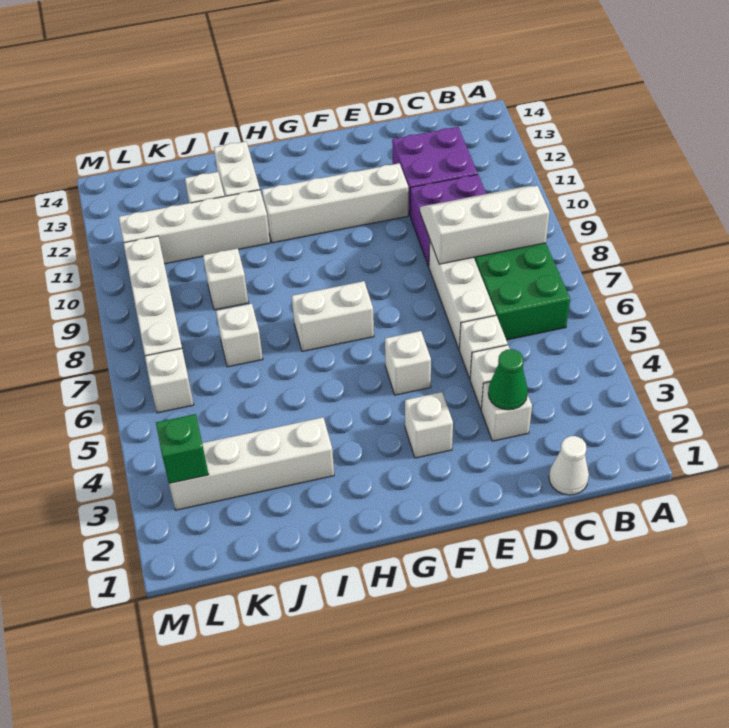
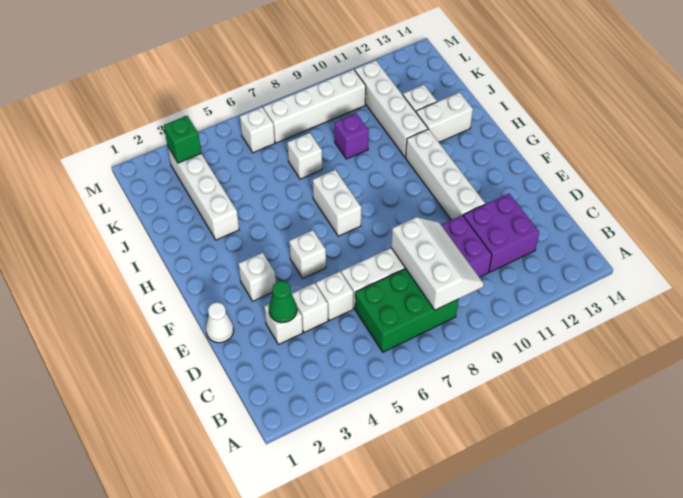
white cone C1 level 1 -> white cone E1 level 1
white brick J9 level 1 -> purple brick J9 level 1

